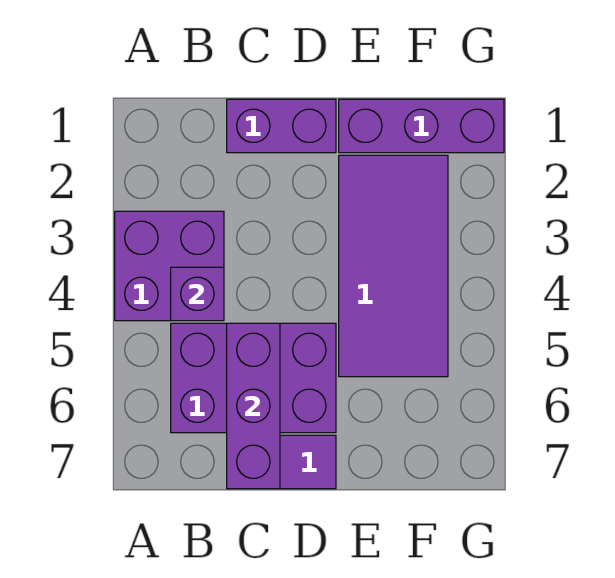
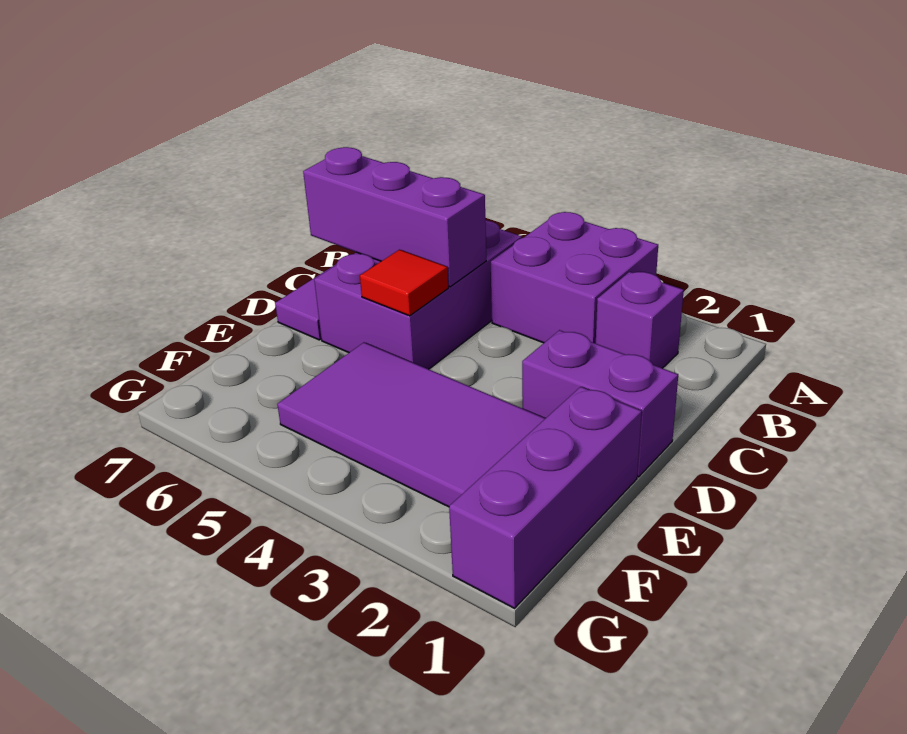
purple brick B4 level 2 -> purple brick B2 level 1
purple brick C1:D1 level 1 -> purple brick D1:D2 level 1
none -> red tile D5 level 2

